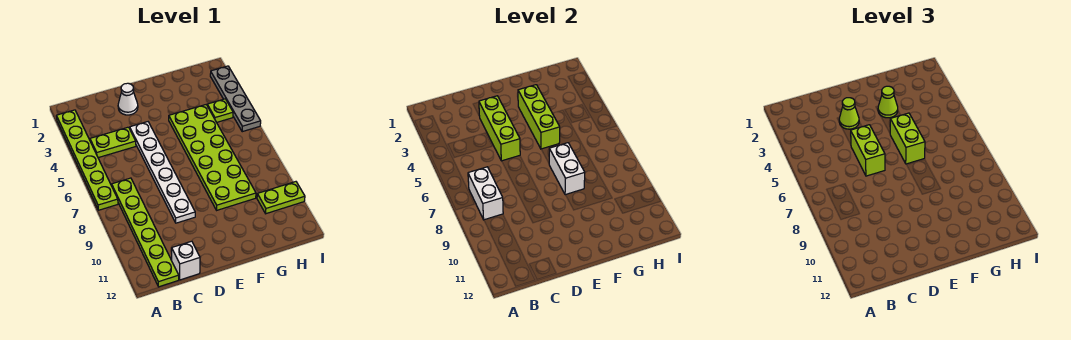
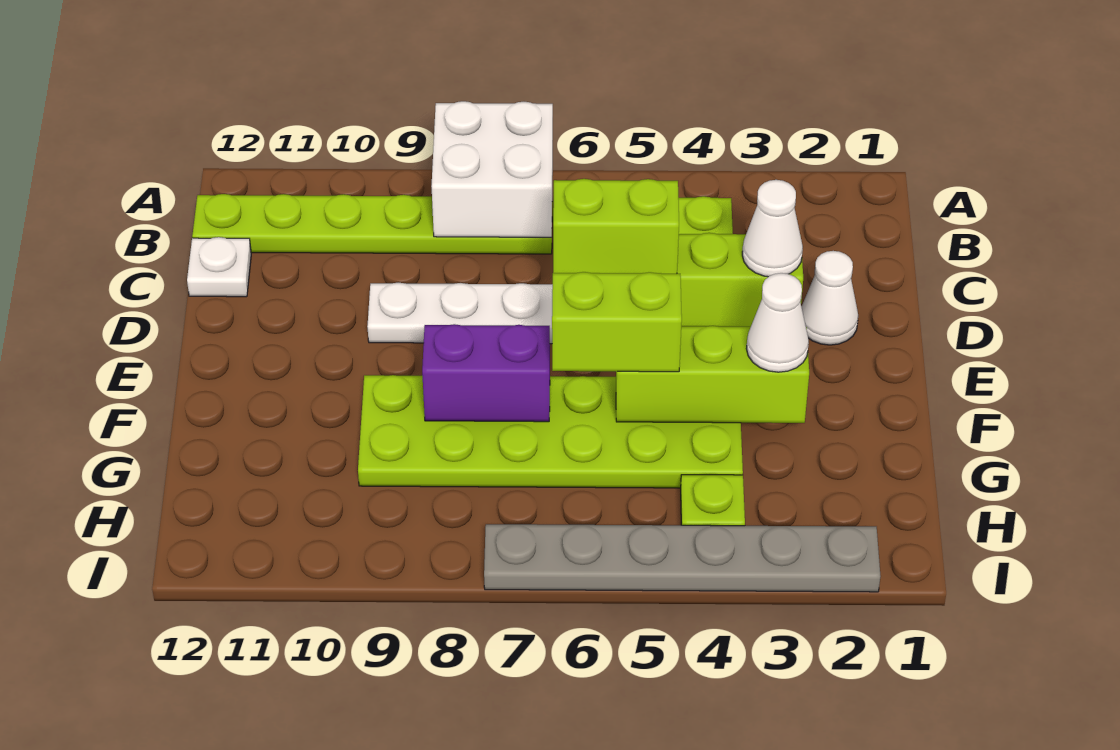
lime plate A2:A7 level 1 -> none
white brick B7:B8 level 2 -> white brick A7:B8 level 2
white brick C12 level 1 -> white plate C12 level 1
lime cone D3 level 3 -> white cone D3 level 3
lime cone F3 level 3 -> white cone F3 level 3
white brick F7:F8 level 2 -> purple brick F7:F8 level 2
lime plate H10:I10 level 1 -> none
grey plate I2:I5 level 1 -> grey plate I2:I7 level 1

